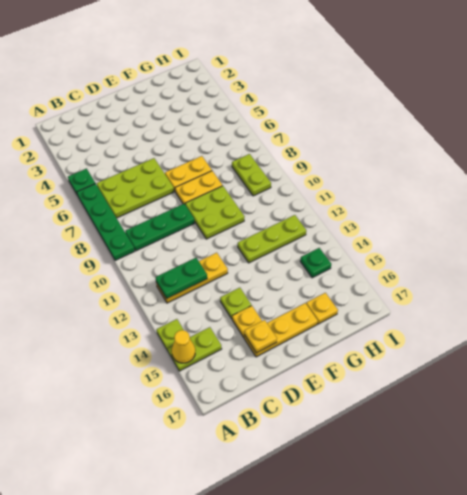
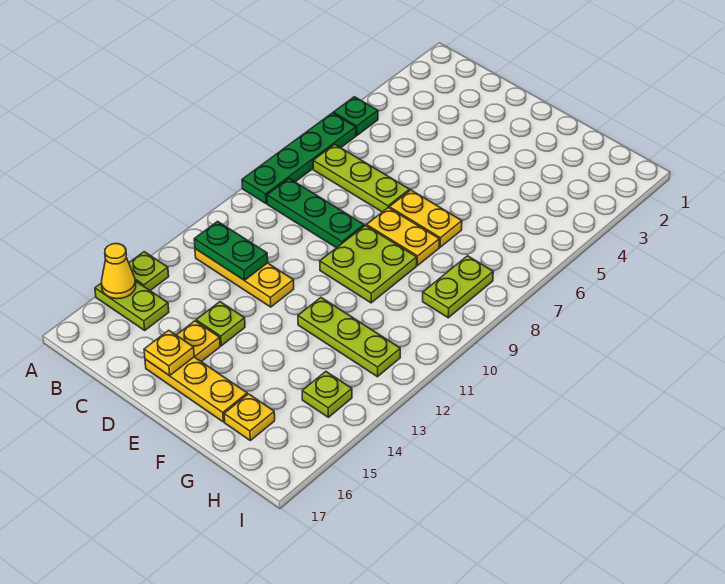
lime plate B6:D7 level 1 -> lime plate B7:D7 level 1
green plate H14 level 1 -> lime plate H14 level 1

